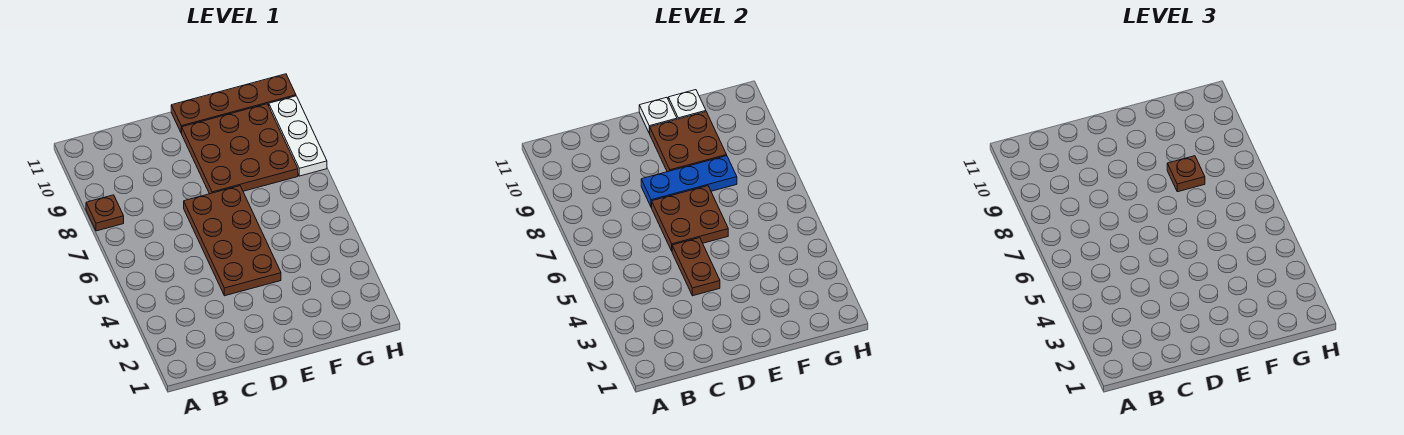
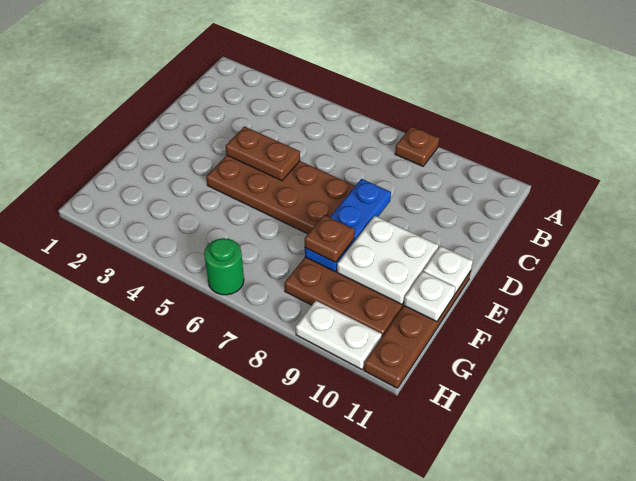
brown plate D6:E7 level 2 -> none
brown plate E9:F10 level 2 -> white plate E9:F10 level 2
none -> green round brick H6 level 1
white plate H8:H10 level 1 -> white plate H9:H10 level 1

